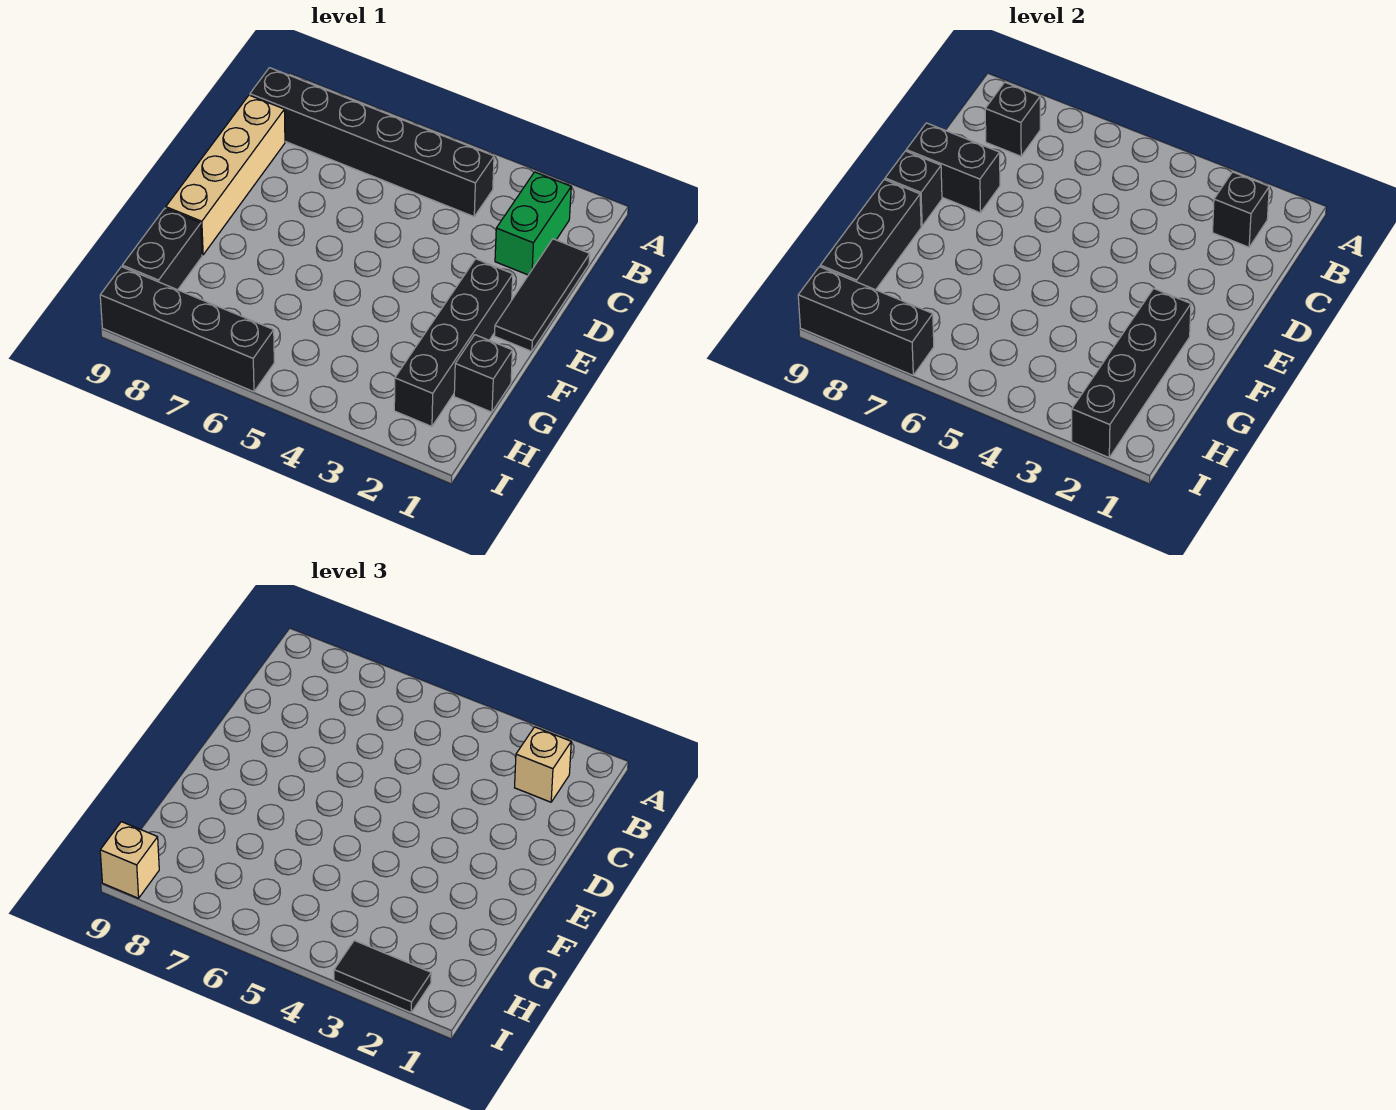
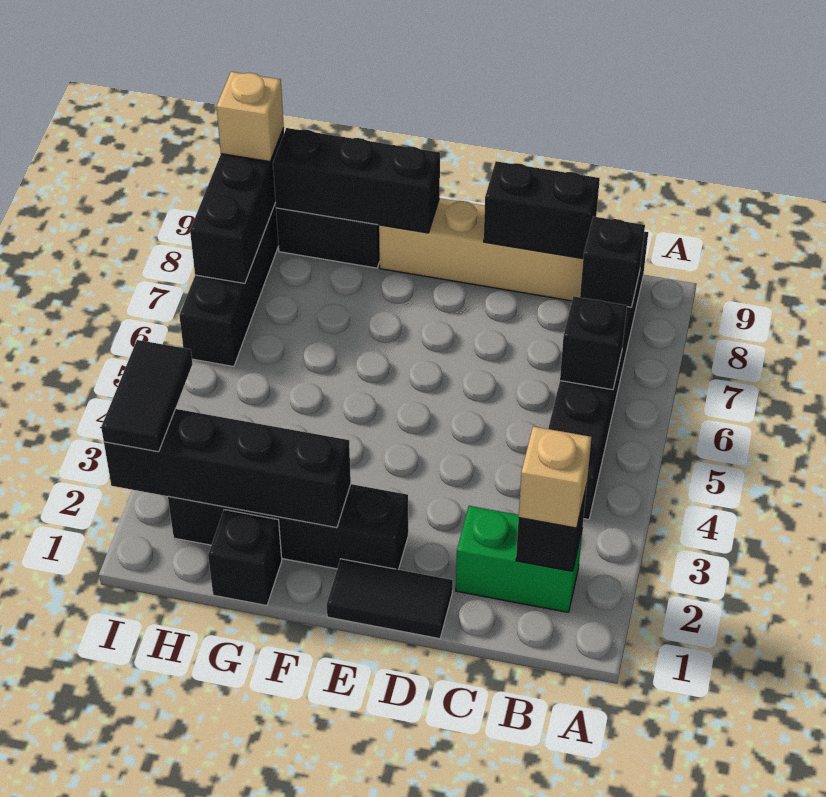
black tile C1:E1 level 1 -> black tile D1:E1 level 1
black brick D8:D9 level 2 -> black brick C9:D9 level 2
black brick E9 level 2 -> black brick B6 level 2

